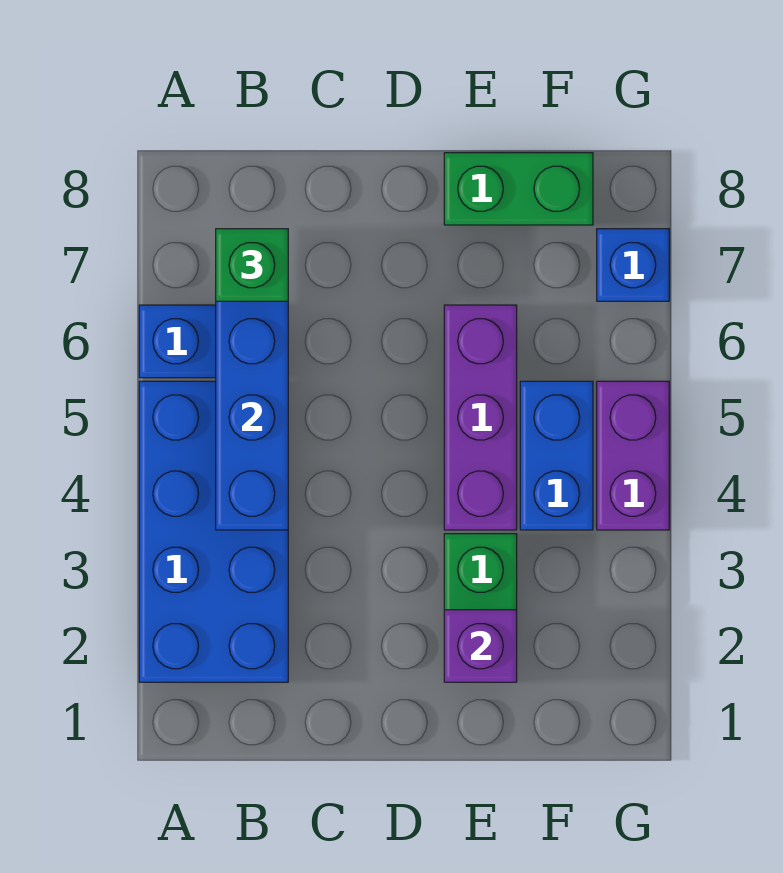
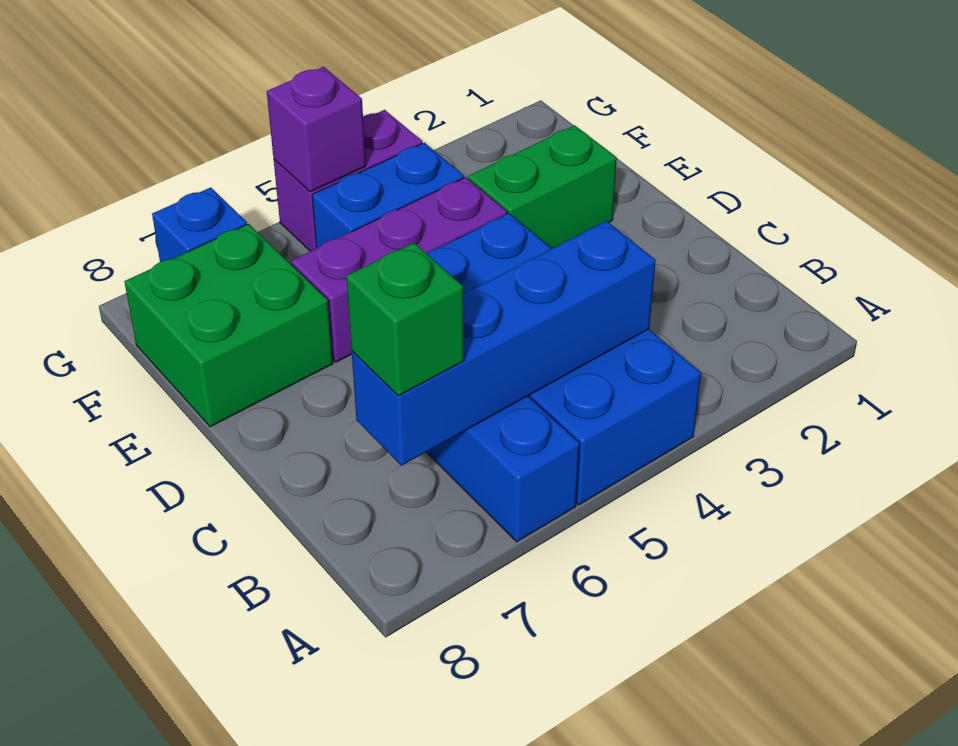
blue brick A2:B5 level 1 -> blue brick A4:D5 level 1
purple brick E2 level 2 -> purple brick G5 level 2
green brick E8:F8 level 1 -> green brick E7:F8 level 1

